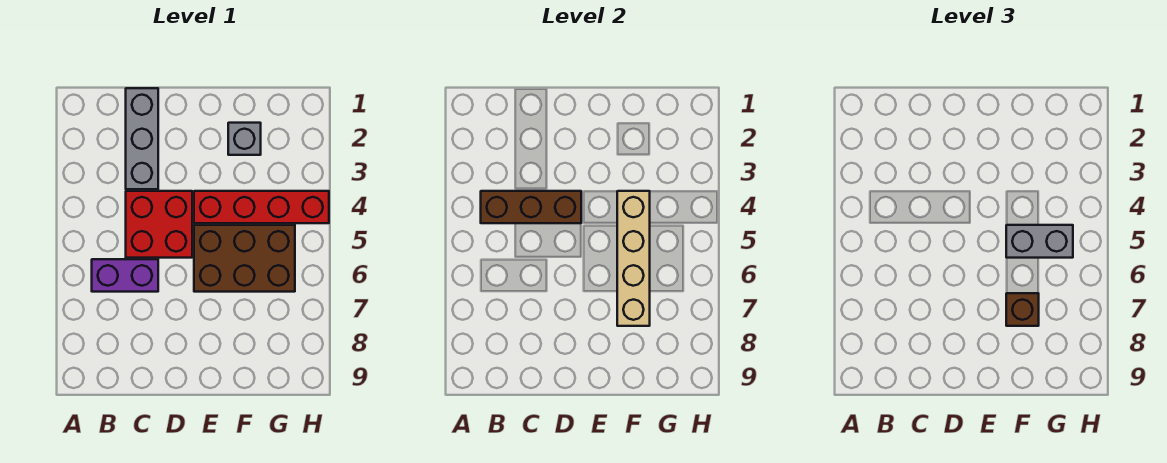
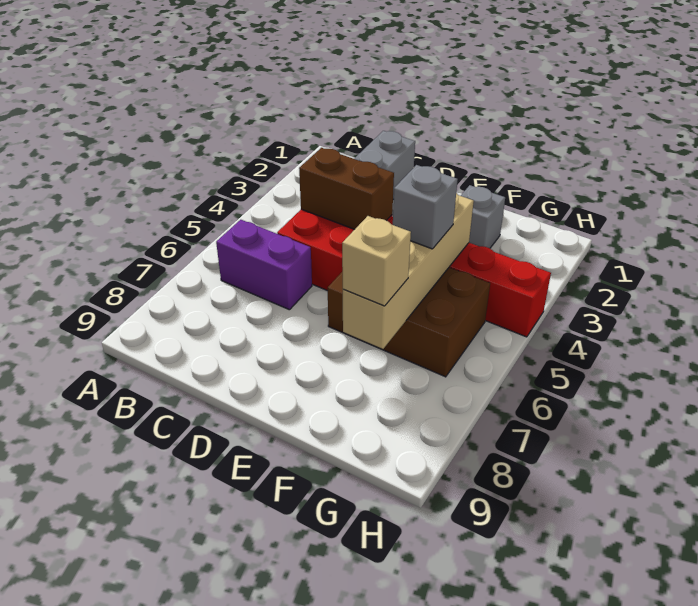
brown brick B4:D4 level 2 -> brown brick C4:D4 level 2
grey brick F5:G5 level 3 -> grey brick F5 level 3
brown brick F7 level 3 -> tan brick F7 level 3

